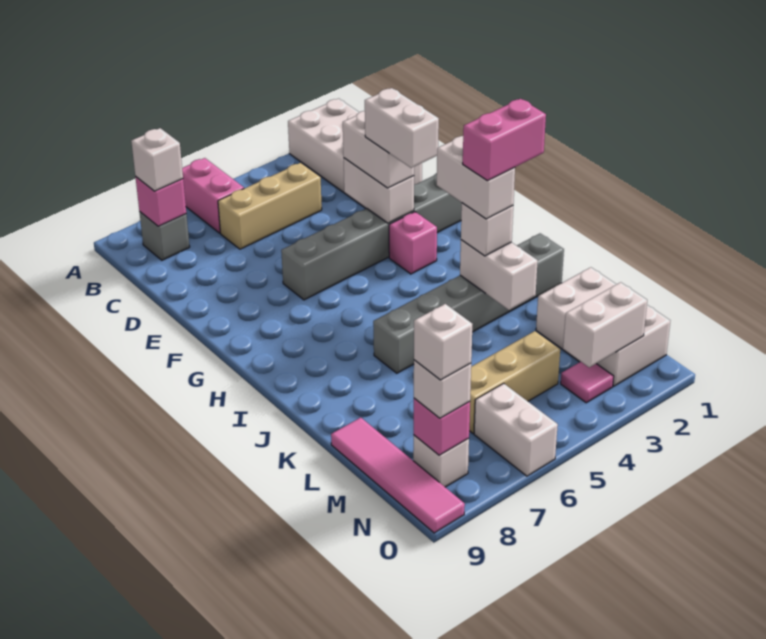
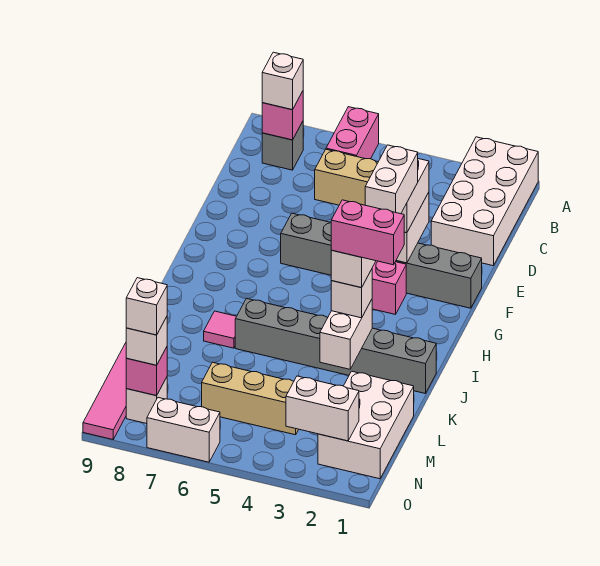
pink tile N3 level 1 -> pink tile J7 level 1
white brick N6:O6 level 1 -> white brick O6:O7 level 1

